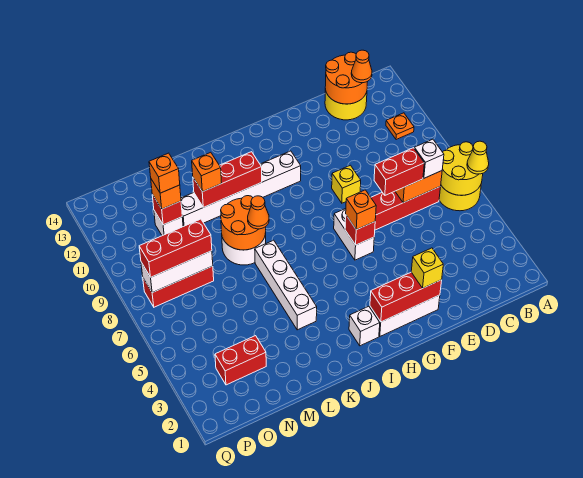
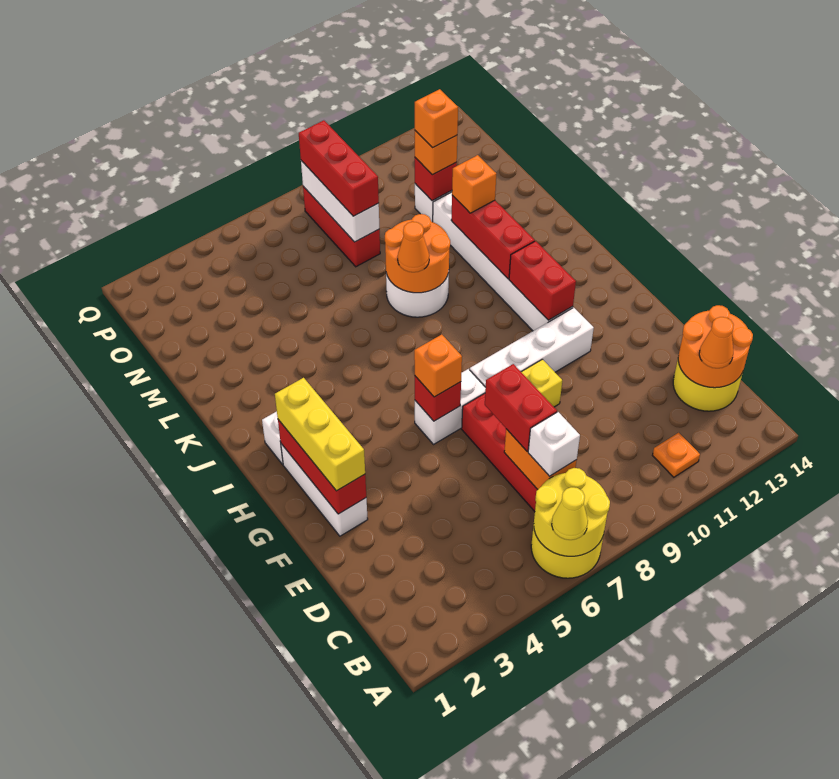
yellow brick F2 level 3 -> yellow brick F2:H2 level 3
white brick K4:K7 level 1 -> white brick G8:G11 level 1
red brick N3:O3 level 1 -> red brick H11:I11 level 2

